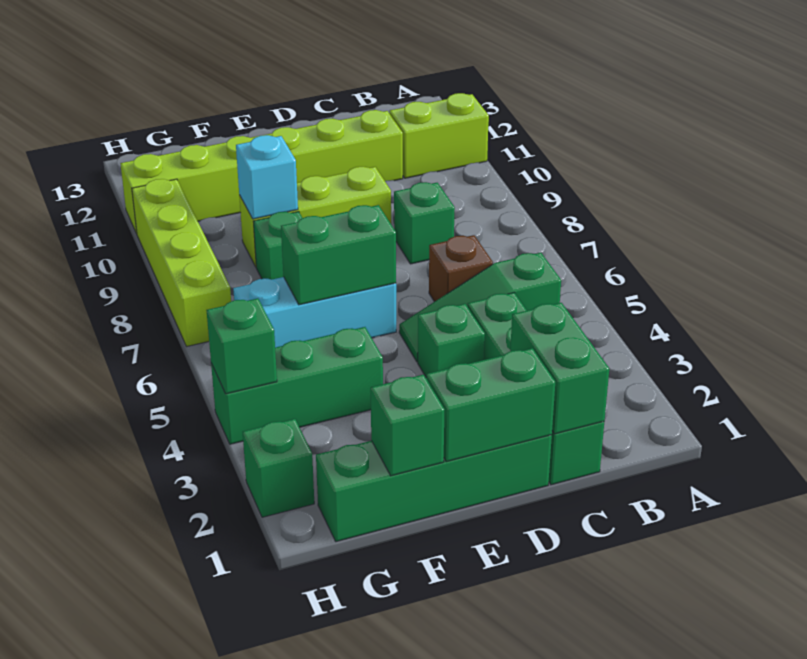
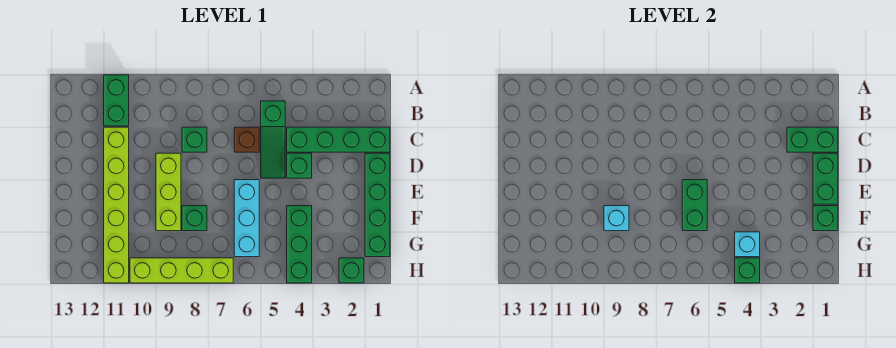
lime brick A11:B11 level 1 -> green brick A11:B11 level 1
none -> cyan brick G4 level 2

